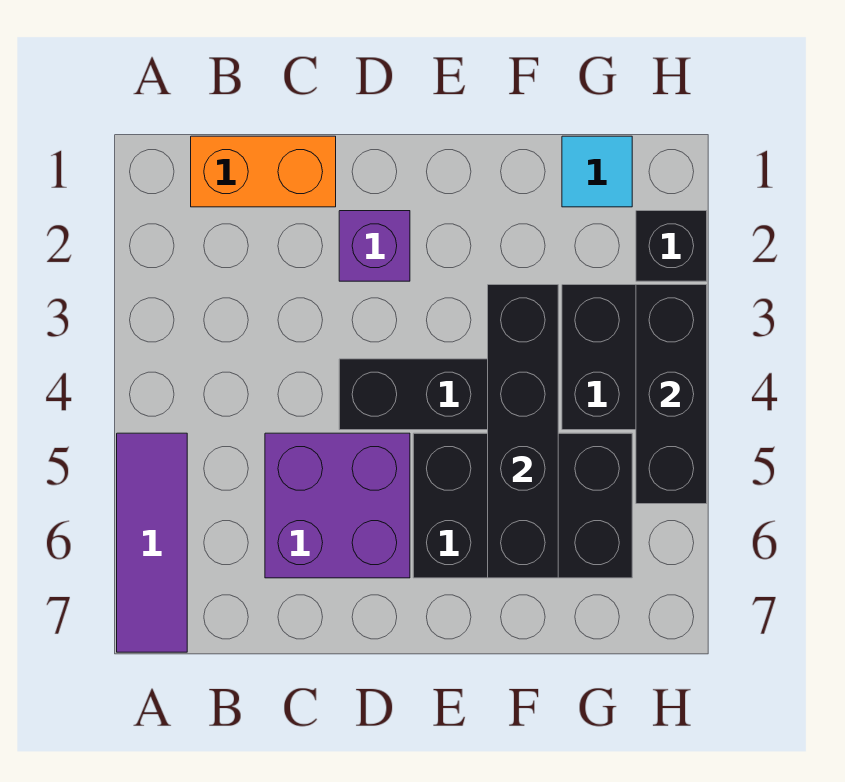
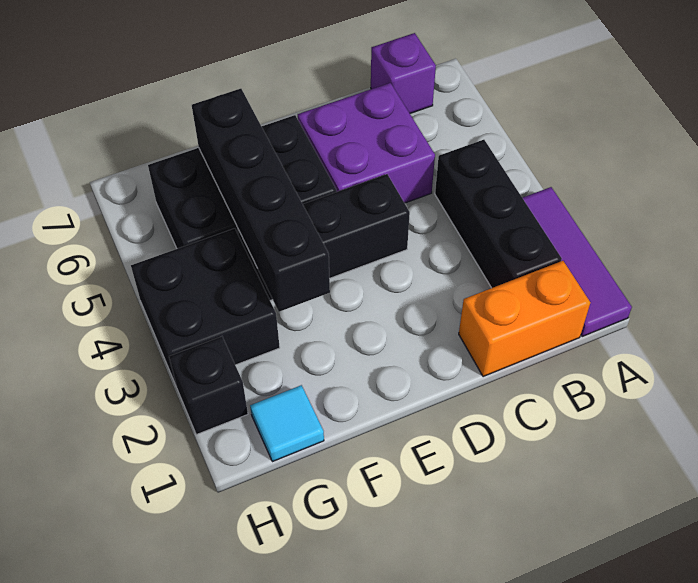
purple tile A5:A7 level 1 -> purple tile A1:A3 level 1
purple brick D2 level 1 -> purple brick B7 level 1
black brick H3:H5 level 2 -> black brick B2:B4 level 1

